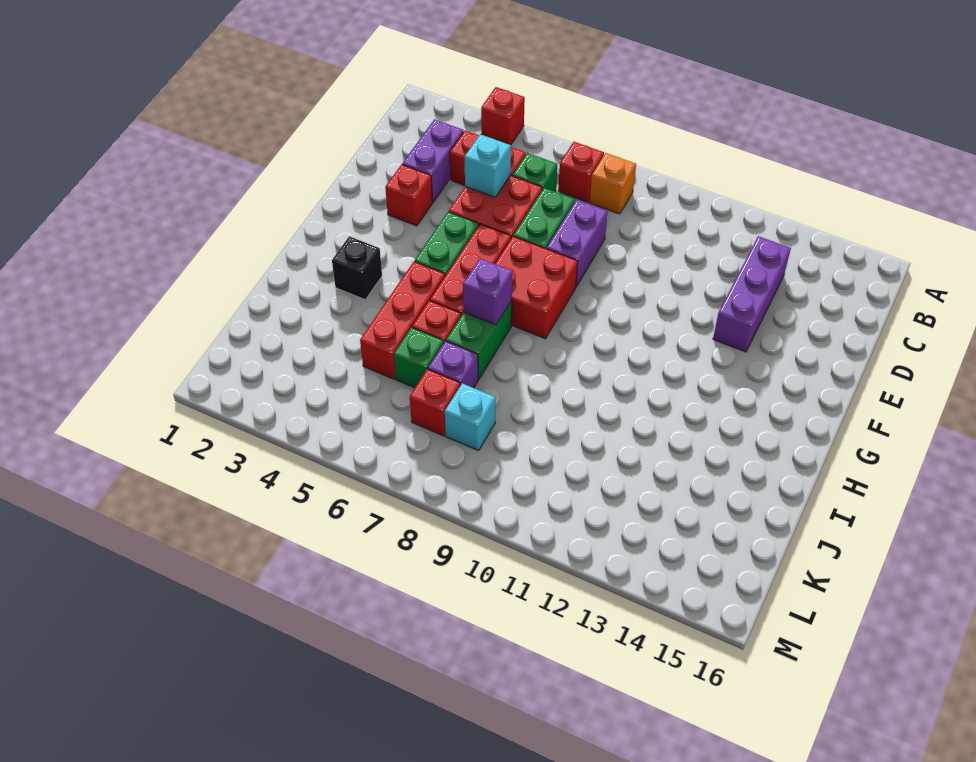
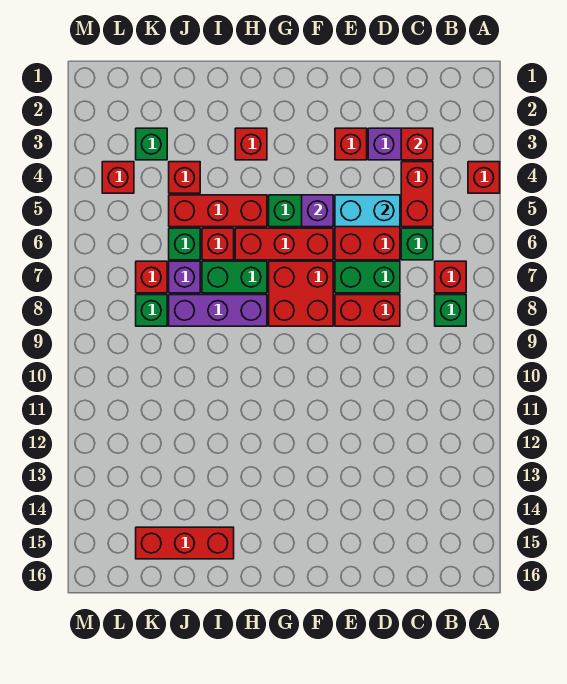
orange brick B8 level 1 -> green brick B8 level 1
none -> red brick C3 level 2
purple brick C13:E13 level 1 -> purple brick H8:J8 level 1
cyan brick D5 level 2 -> cyan brick D5:E5 level 2
purple brick D8:E8 level 1 -> red brick D8:E8 level 1
black brick H3 level 1 -> red brick H3 level 1
purple brick H7 level 2 -> purple brick F5 level 2
none -> red brick I15:K15 level 1
none -> red brick J4 level 1
none -> green brick K3 level 1
cyan brick K8 level 1 -> green brick K8 level 1
none -> red brick L4 level 1

